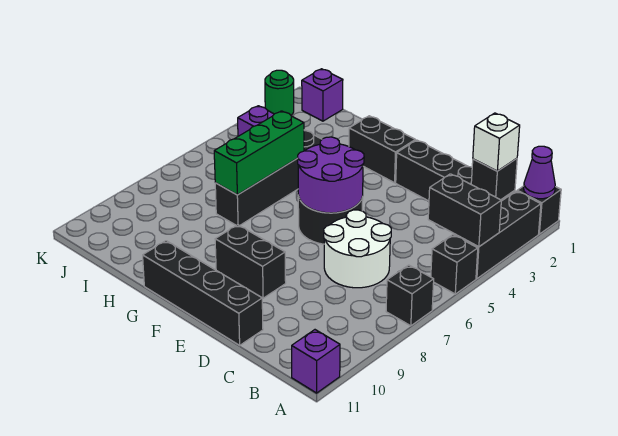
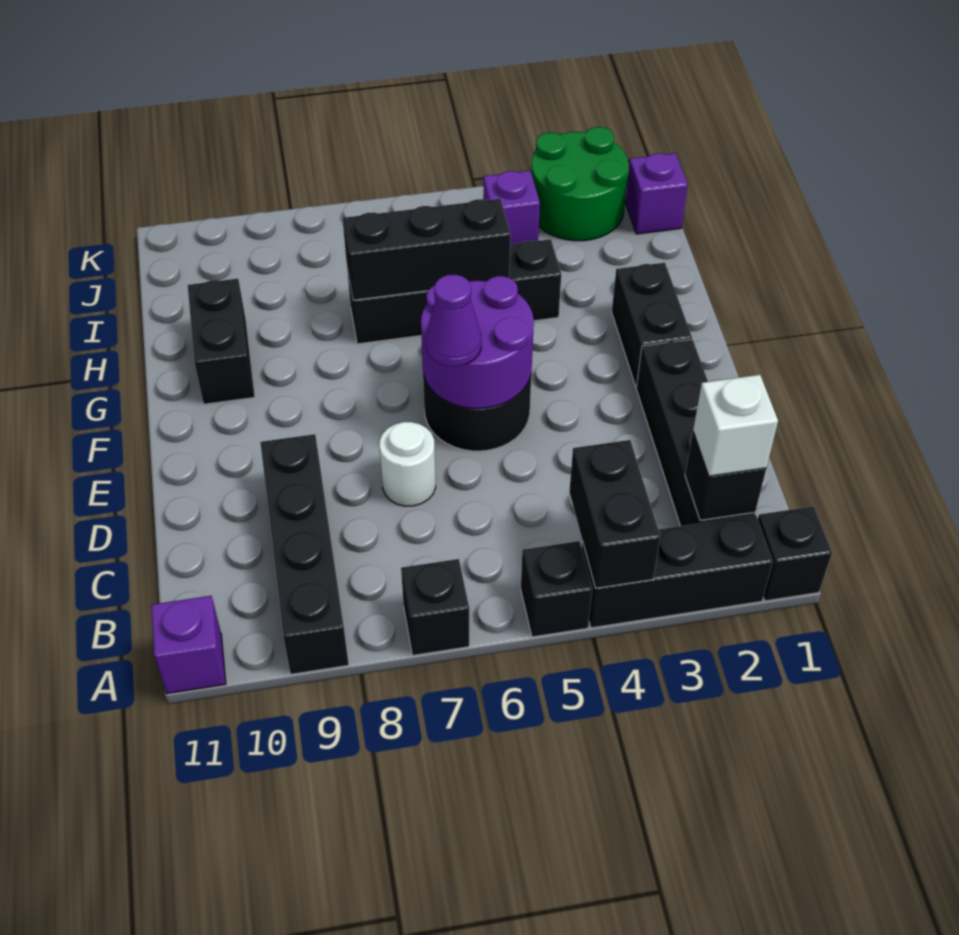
purple cone A1 level 2 -> purple cone E6 level 3
white round brick C6:D7 level 1 -> white round brick D7 level 1
black brick D11:G11 level 1 -> black brick A9:D9 level 1
black brick E9:F9 level 1 -> black brick G10:H10 level 1
green brick H5:H7 level 2 -> black brick H5:H7 level 2
green round brick K2 level 1 -> green round brick J2:K3 level 1

